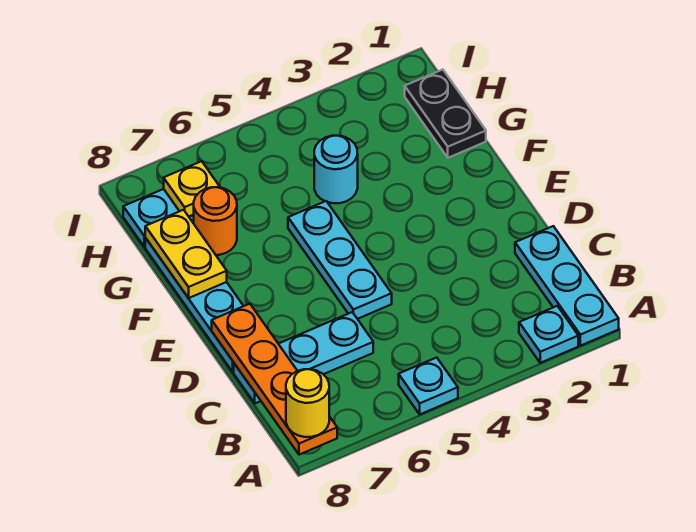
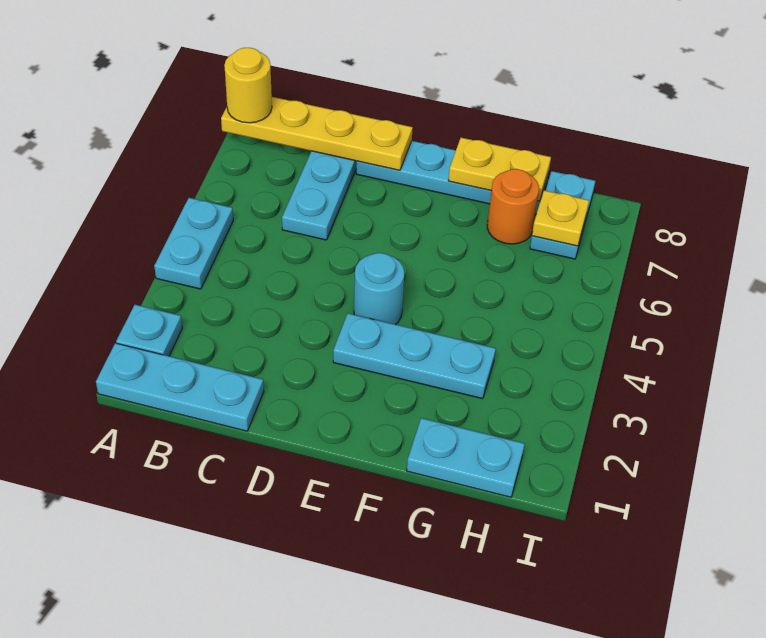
cyan plate A5 level 1 -> cyan plate A4:A5 level 1
orange plate A8:D8 level 2 -> yellow plate A8:D8 level 2
cyan plate D5:F5 level 1 -> cyan plate E3:G3 level 1
black plate G1:H1 level 1 -> cyan plate G1:H1 level 1
cyan round brick G4 level 1 -> cyan round brick E4 level 1

